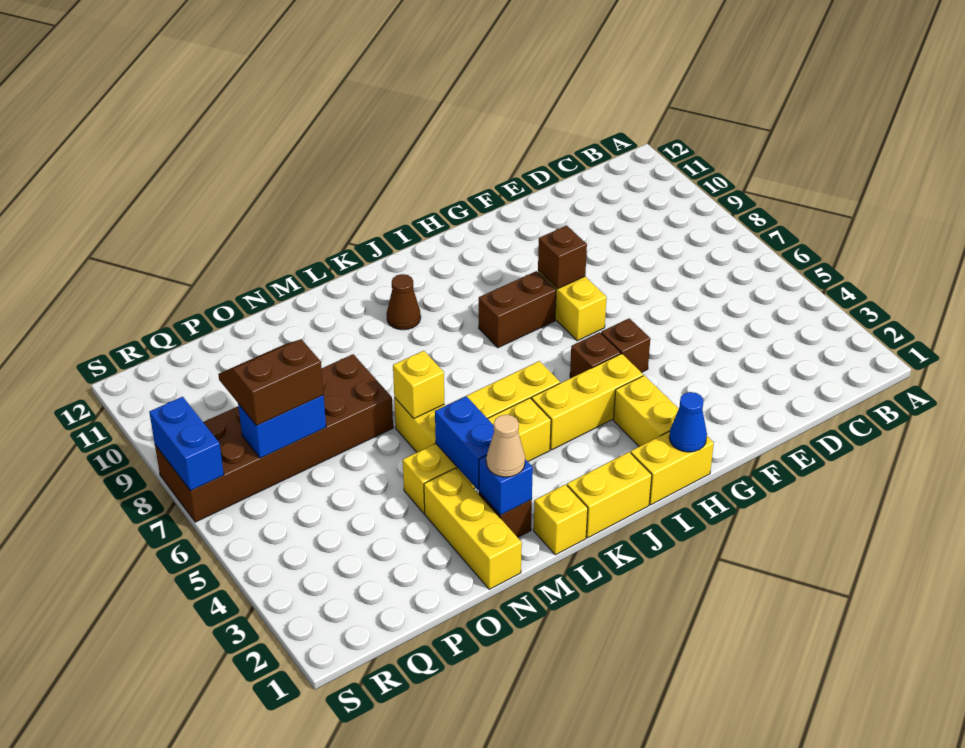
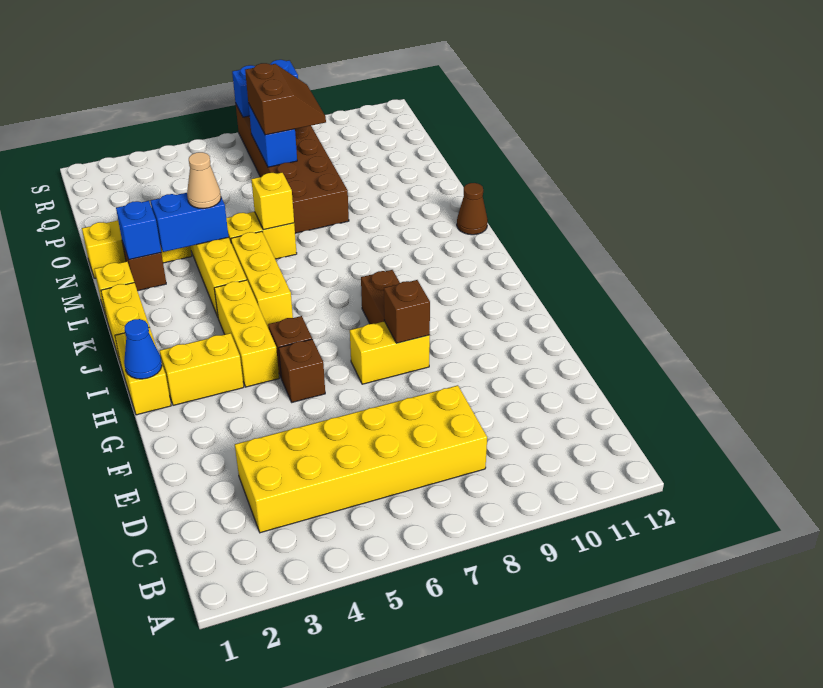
none -> yellow brick C3:D8 level 1
brown cone K10 level 1 -> brown cone L12 level 1
tan cone M2 level 3 -> tan cone M4 level 3

